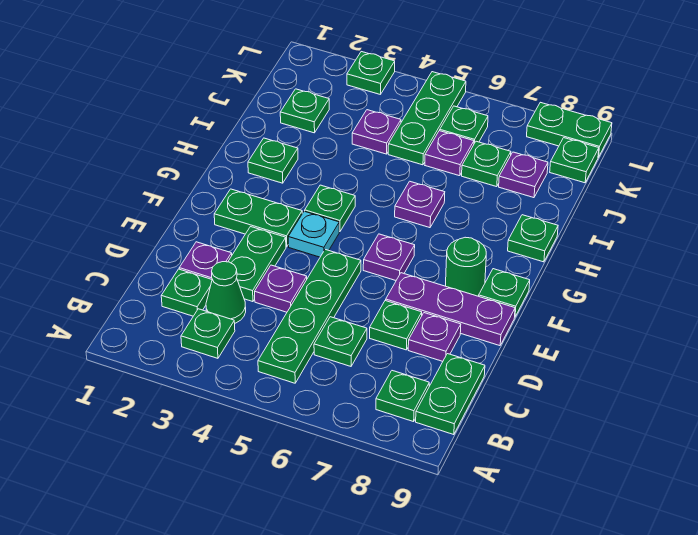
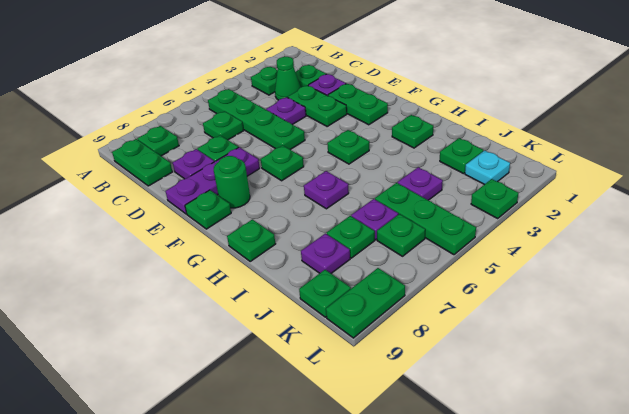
green plate F2:F3 level 1 -> green plate E2:F2 level 1
cyan plate F4 level 1 -> cyan plate K2 level 1
purple plate F6 level 1 -> green plate F6 level 1

